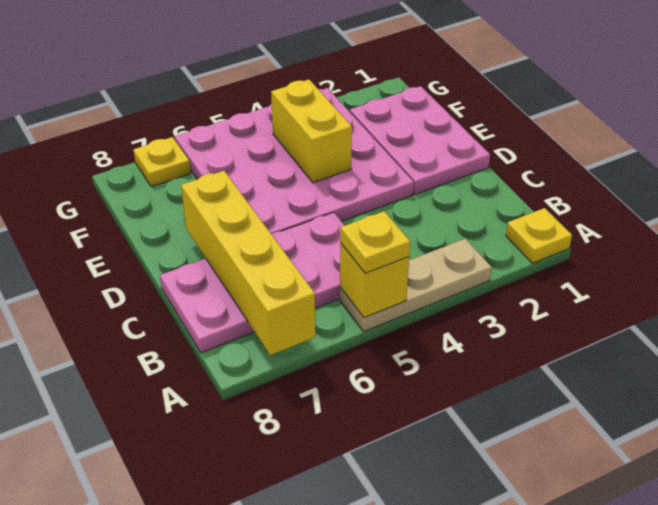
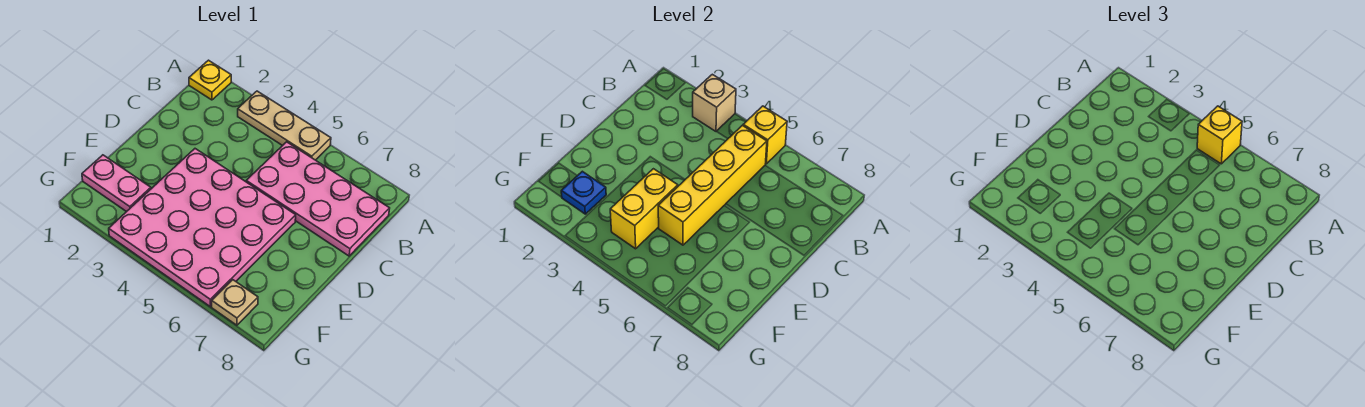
none -> tan brick A3 level 2
yellow plate A5 level 3 -> yellow brick A5 level 3
yellow brick A7:D7 level 2 -> yellow brick B5:E5 level 2
pink plate D1:F2 level 1 -> pink plate F1:F2 level 1
none -> blue plate F2 level 2
yellow plate G7 level 1 -> tan plate G7 level 1

